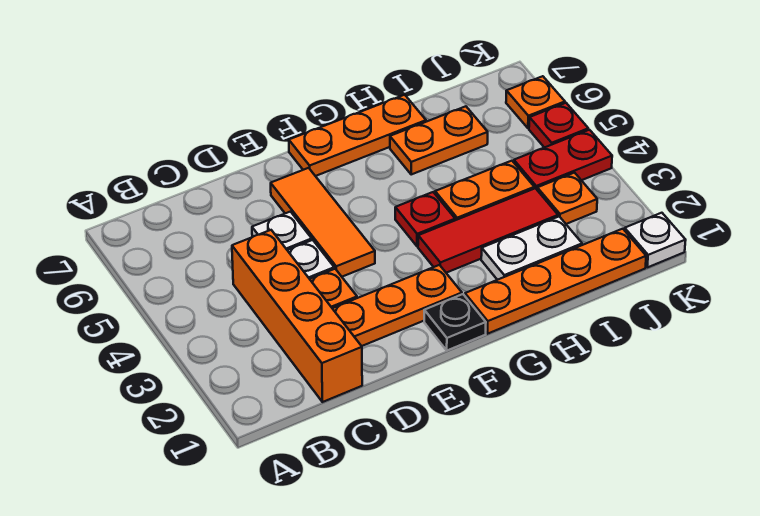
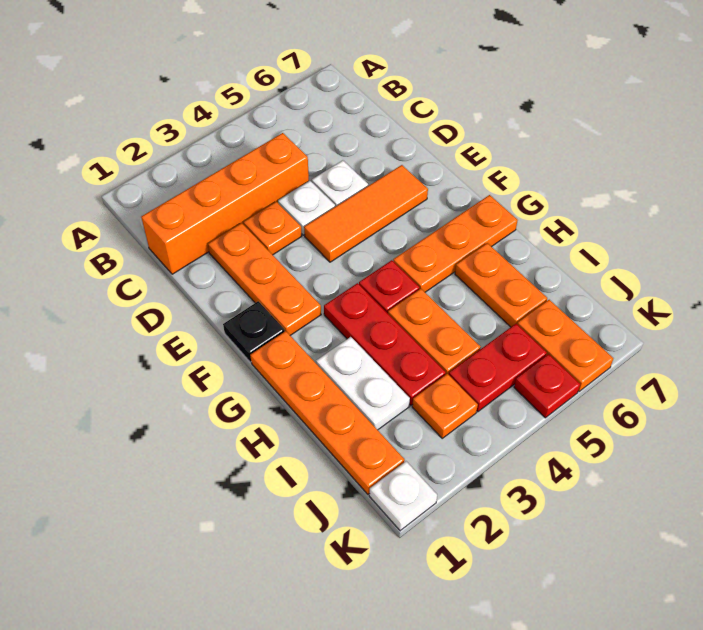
orange plate F7:H7 level 1 -> orange plate G5:G7 level 1
red tile G3:I3 level 1 -> red plate G3:I3 level 1
red plate J4:K4 level 1 -> red plate J4:J5 level 1
orange plate K6 level 1 -> orange plate J6:K6 level 1

